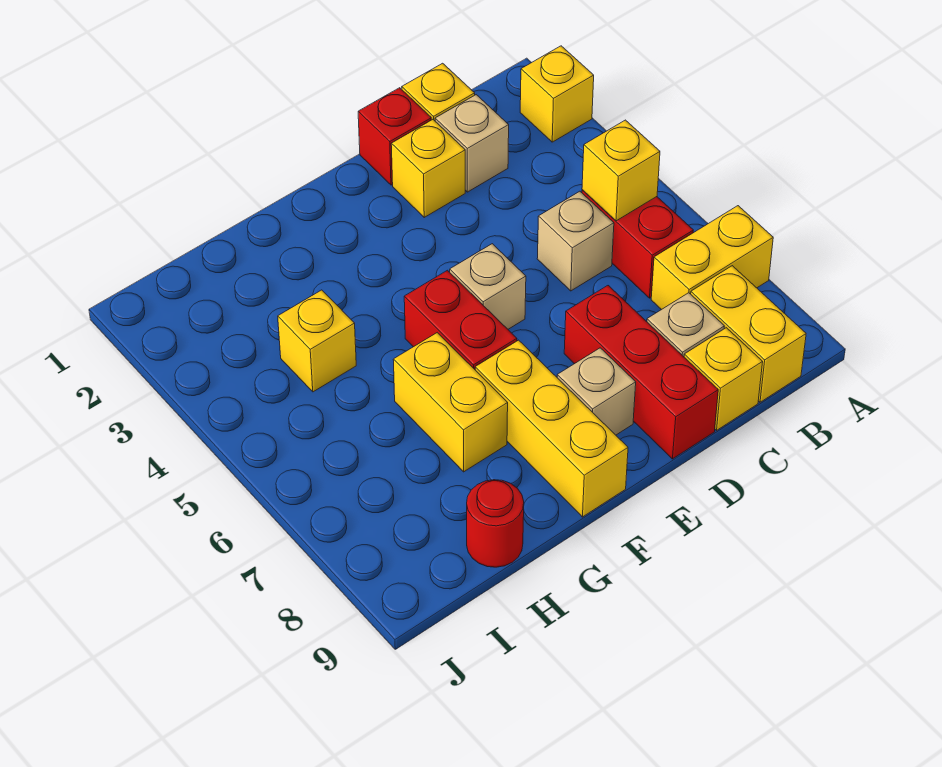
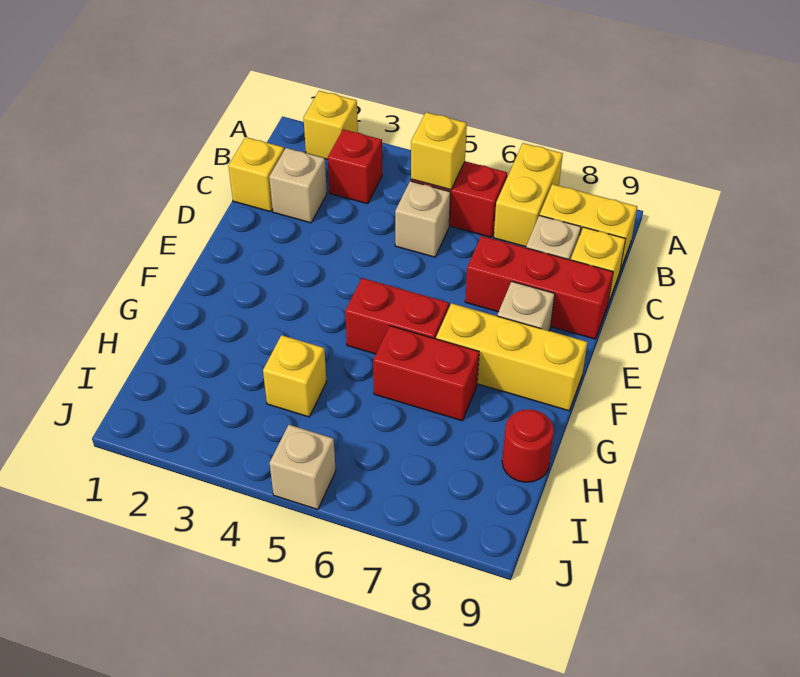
red brick D1 level 1 -> red brick B3 level 1
yellow brick D2 level 1 -> none
tan brick E5 level 1 -> tan brick J5 level 1
yellow brick G6:G7 level 1 -> red brick G6:G7 level 1

